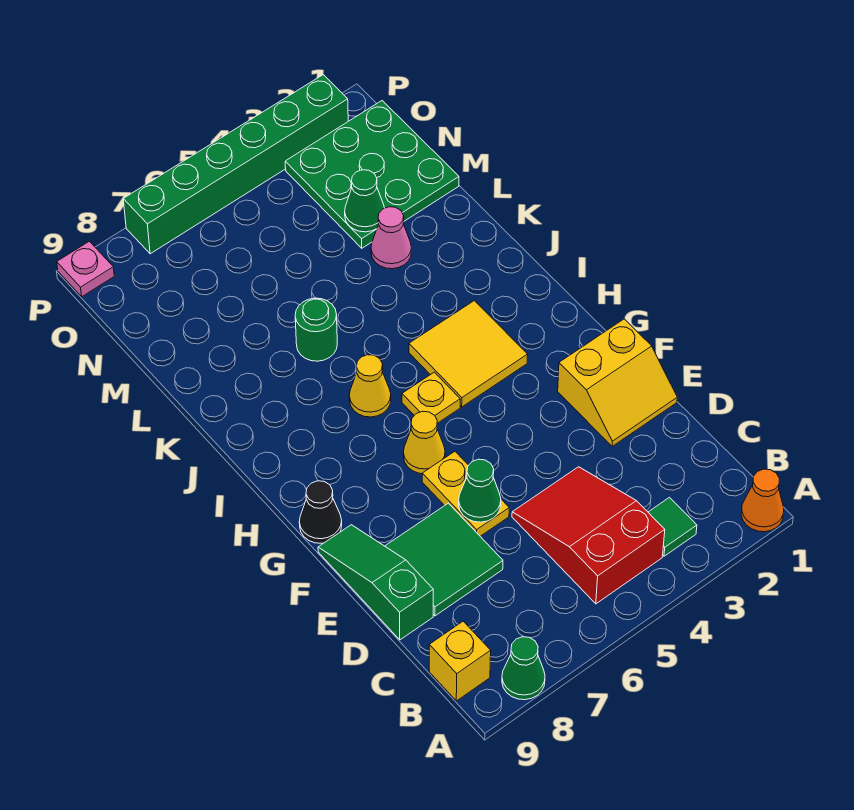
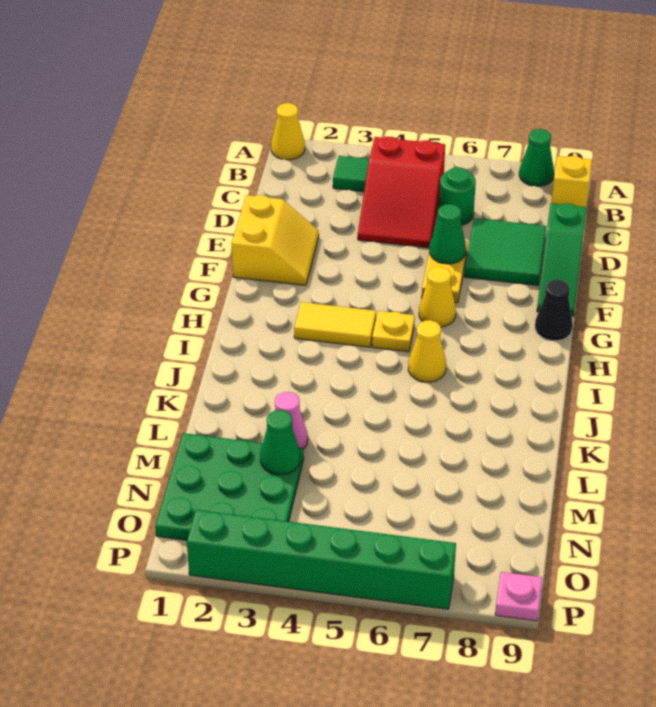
orange cone A1 level 1 -> yellow cone A1 level 1
yellow slope E1:F2 level 1 top F -> yellow slope E1:F2 level 1 top 1
yellow tile H3:I4 level 1 -> yellow tile H3:H4 level 1
green round brick K6 level 1 -> green round brick C6 level 1

